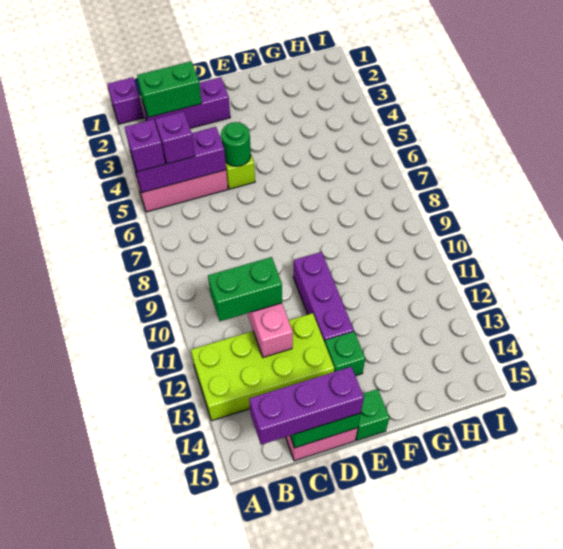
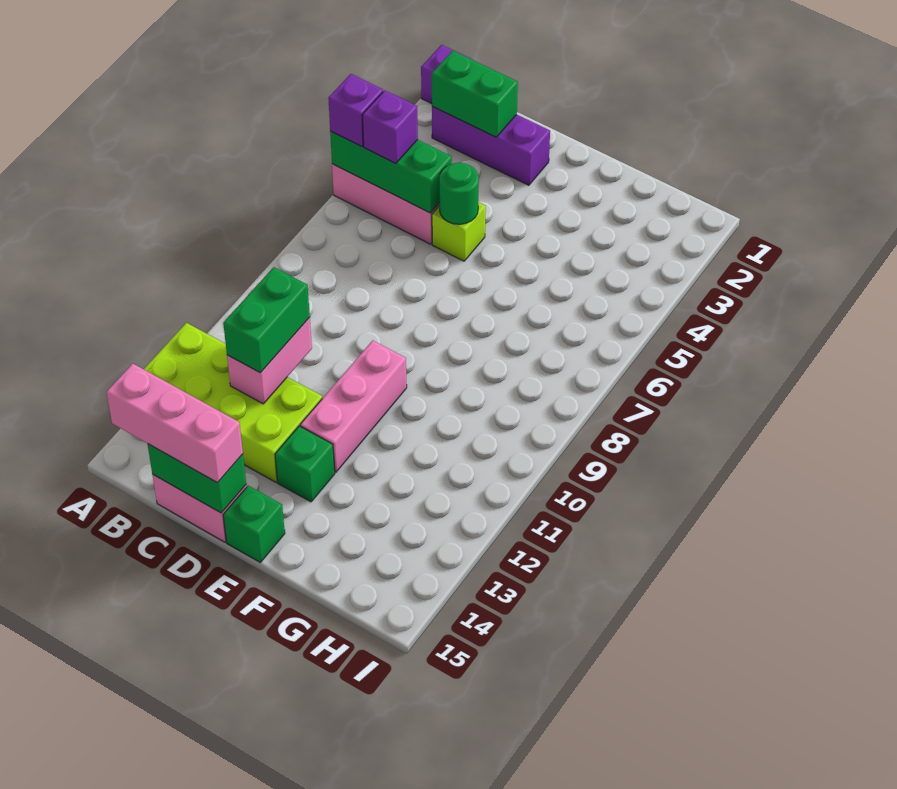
purple brick A5:C5 level 2 -> green brick A5:C5 level 2
green brick B11:C11 level 3 -> green brick C11:C12 level 3
purple brick B15:D15 level 3 -> pink brick B15:D15 level 3
purple brick E10:E12 level 1 -> pink brick E10:E12 level 1

